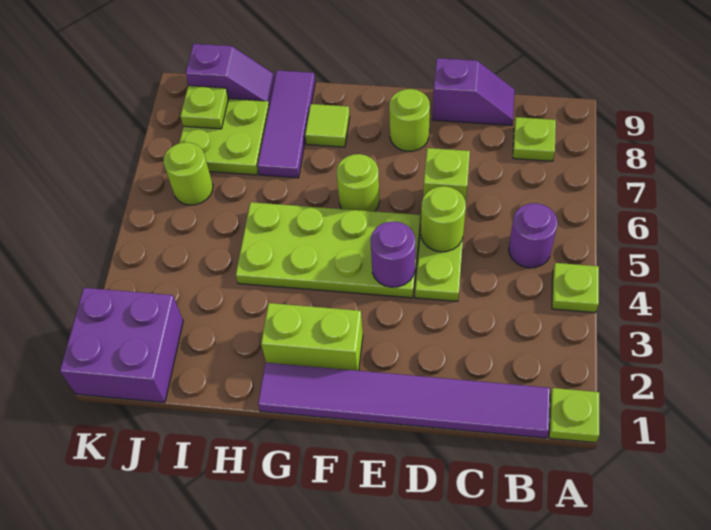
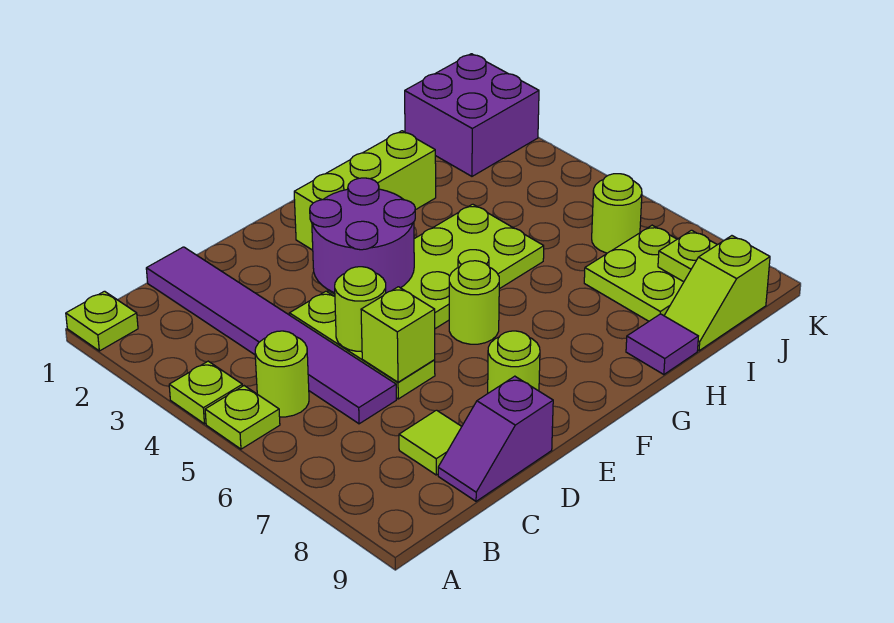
purple tile B1:G1 level 1 -> purple tile C1:C6 level 1
purple round brick B5 level 1 -> lime round brick B5 level 1
lime plate B8 level 1 -> lime plate A5 level 1
purple round brick E4 level 2 -> purple round brick E3:F4 level 2
lime brick F2:G2 level 1 -> lime brick F2:H2 level 1
lime tile G8 level 1 -> lime tile C8 level 1
purple tile H7:H9 level 1 -> purple tile H9 level 1
purple slope I9:J9 level 1 top J -> lime slope I9:J9 level 1 top J

